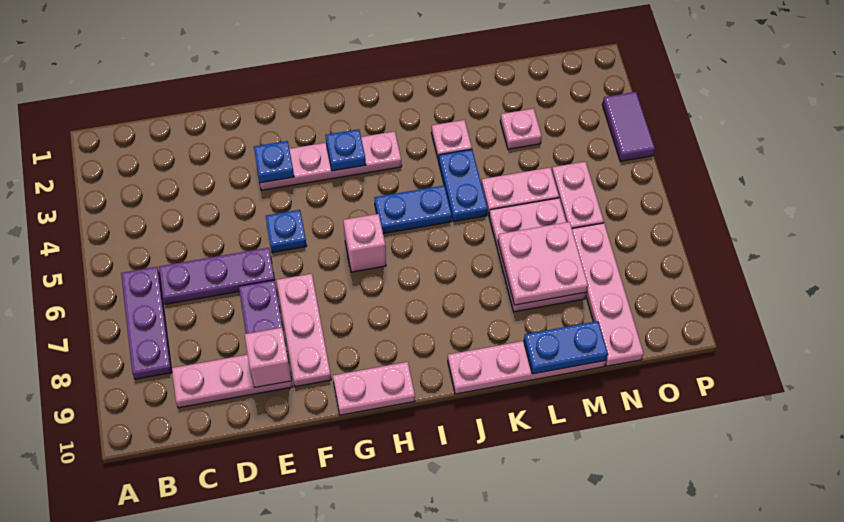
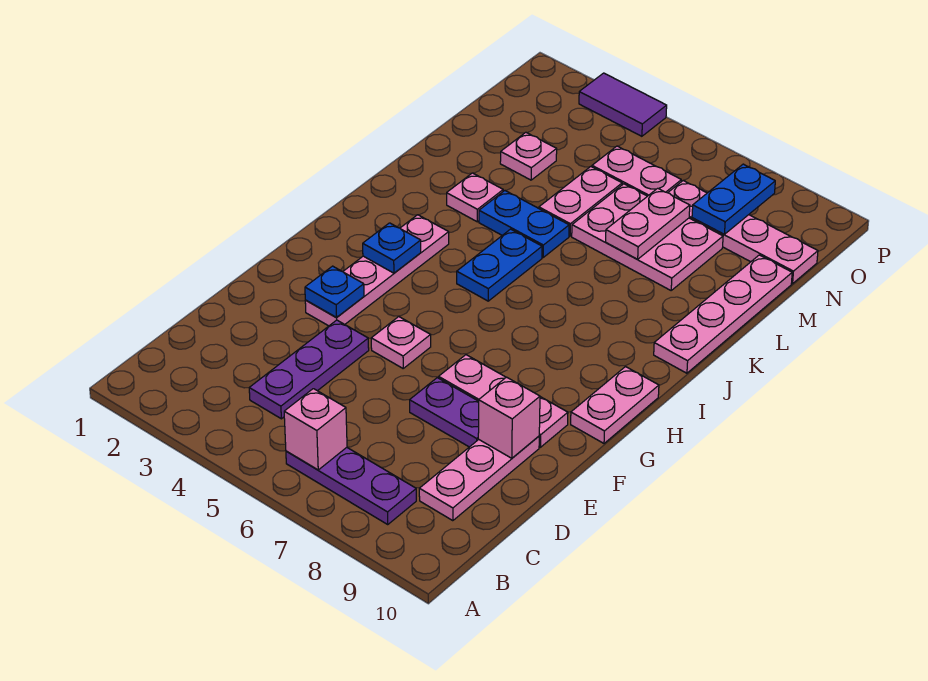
purple plate C6:E6 level 1 -> purple plate C4:E4 level 1
blue plate F5 level 1 -> pink plate F5 level 1
pink brick H6 level 1 -> pink brick B6 level 2
pink plate L7:M8 level 2 -> pink plate L7:M7 level 2
blue plate L10:M10 level 2 -> blue plate N8:O8 level 2

